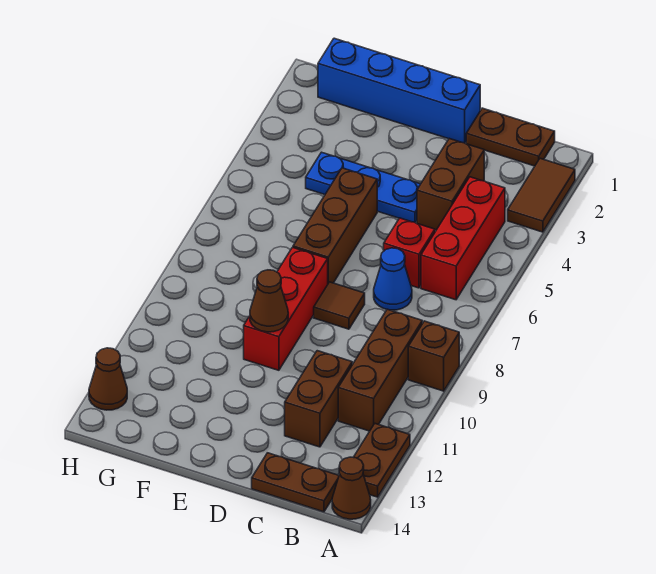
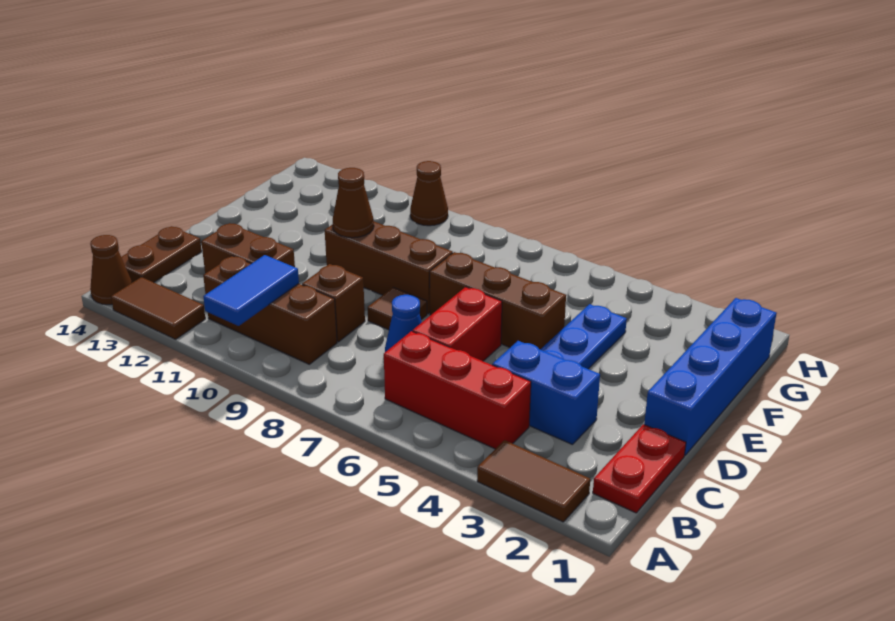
brown brick A9 level 1 -> brown brick C9 level 1
none -> blue tile A10:B10 level 2
brown plate A12:A13 level 1 -> brown tile A12:A13 level 1
brown plate B1:C1 level 1 -> red plate B1:C1 level 1
brown brick C3:C4 level 1 -> blue brick C3:C4 level 1
red brick C6 level 1 -> red brick C6:D6 level 1
red brick E8:E10 level 1 -> brown brick E8:E10 level 1
brown cone H13 level 1 -> brown cone H10 level 1

